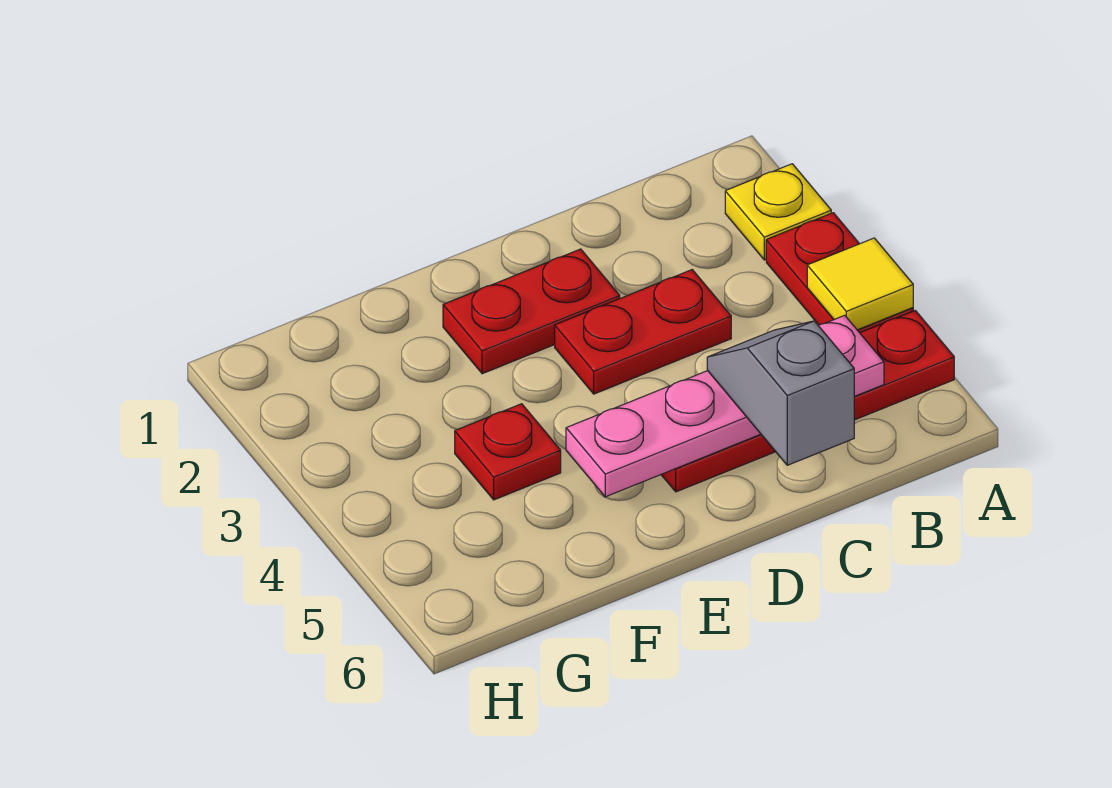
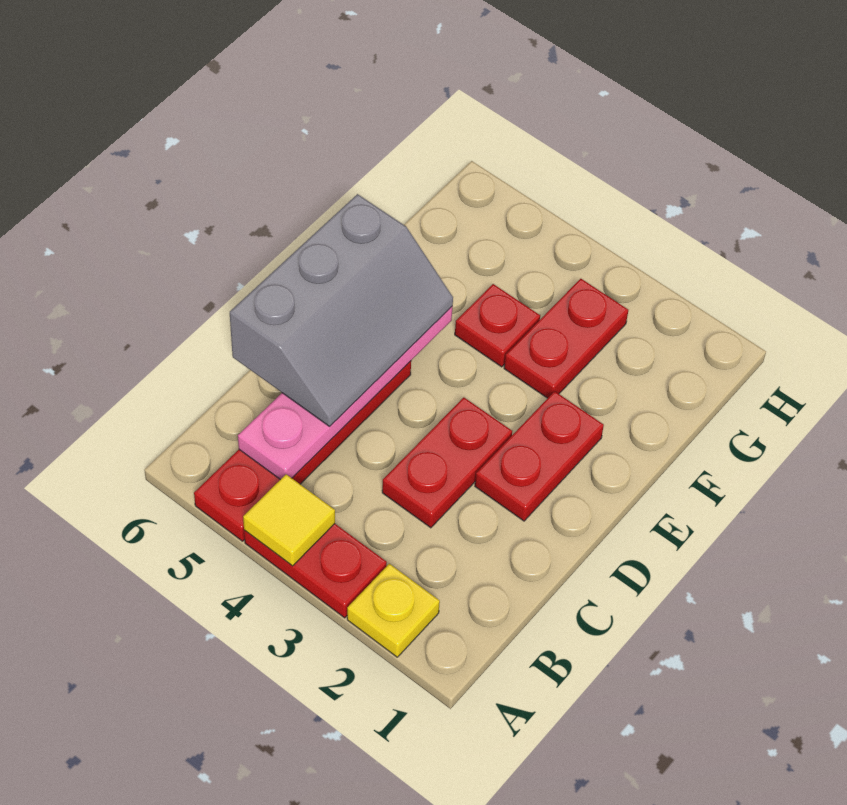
grey slope C5:C6 level 3 top 6 -> grey slope C5:E6 level 3 top 6
none -> red plate F3:G3 level 1

